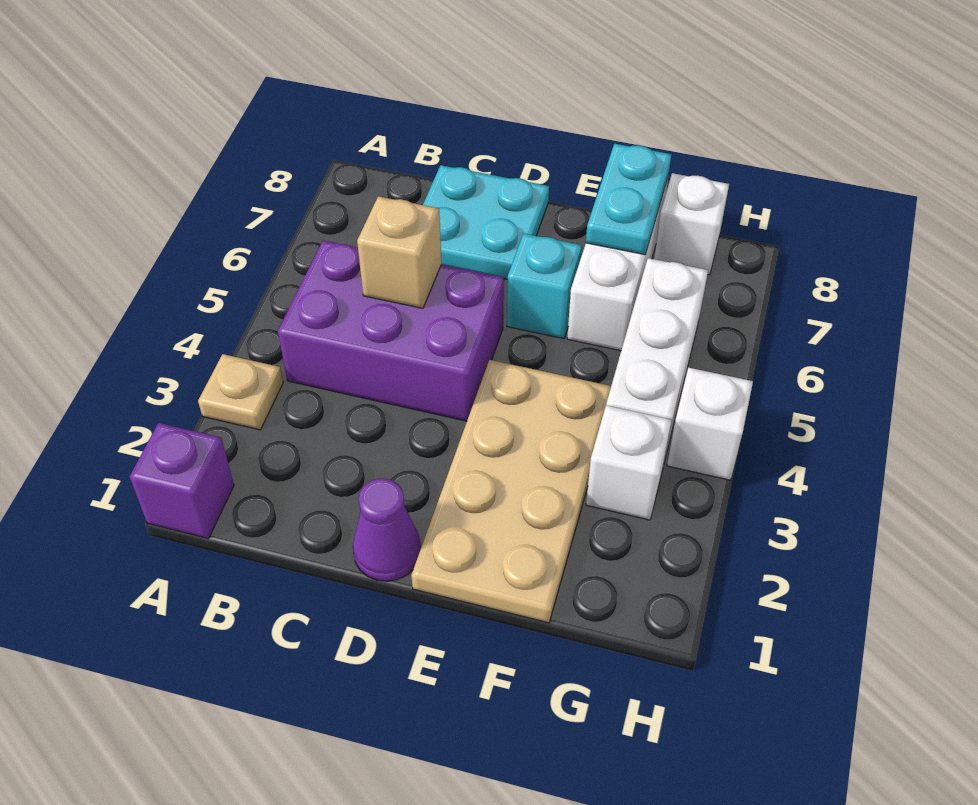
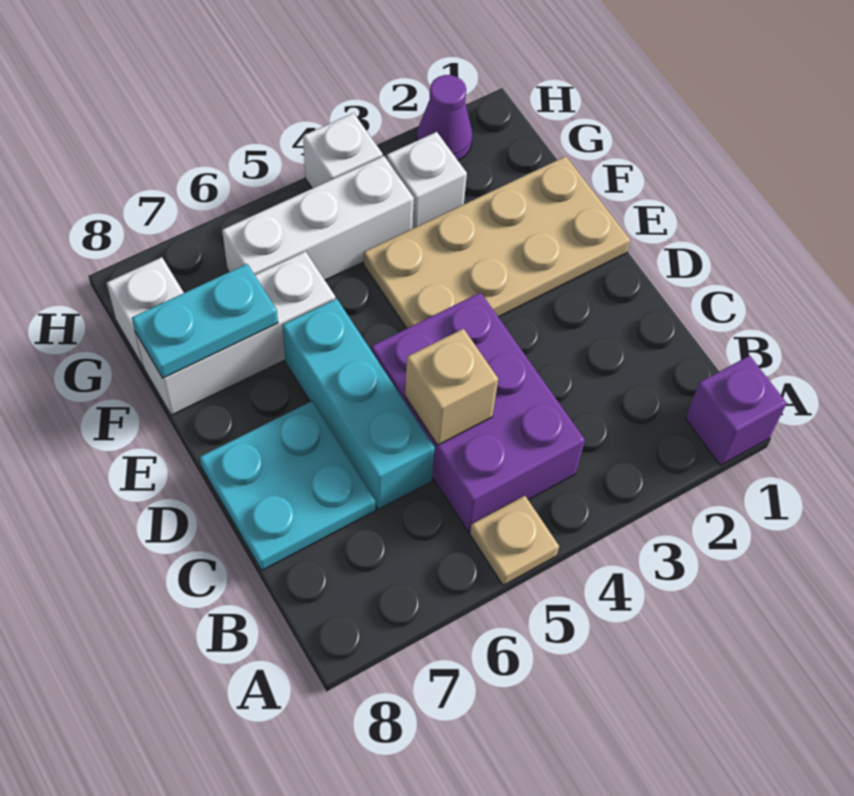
tan plate A3 level 1 -> tan plate A5 level 1
purple cone D1 level 1 -> purple cone H2 level 1
cyan brick E6 level 1 -> cyan brick C6:E6 level 1

